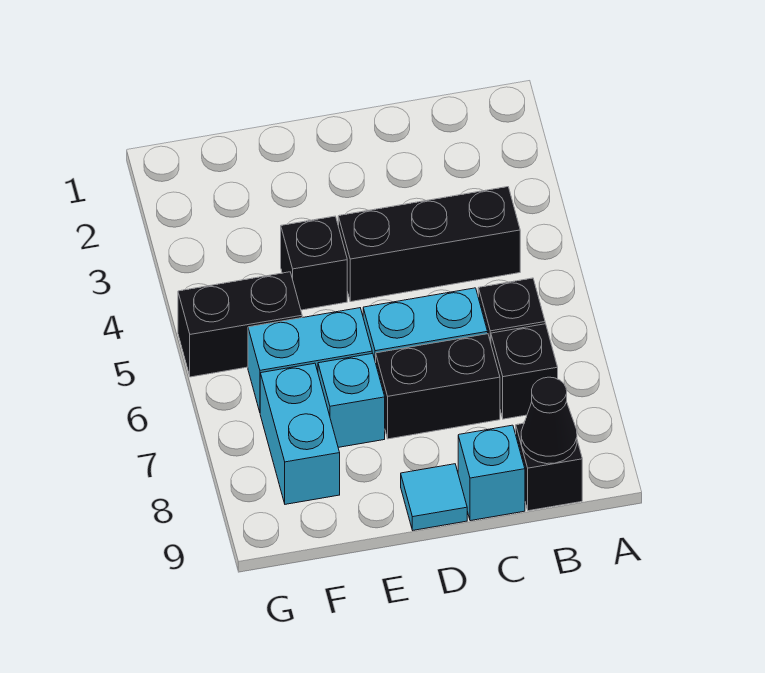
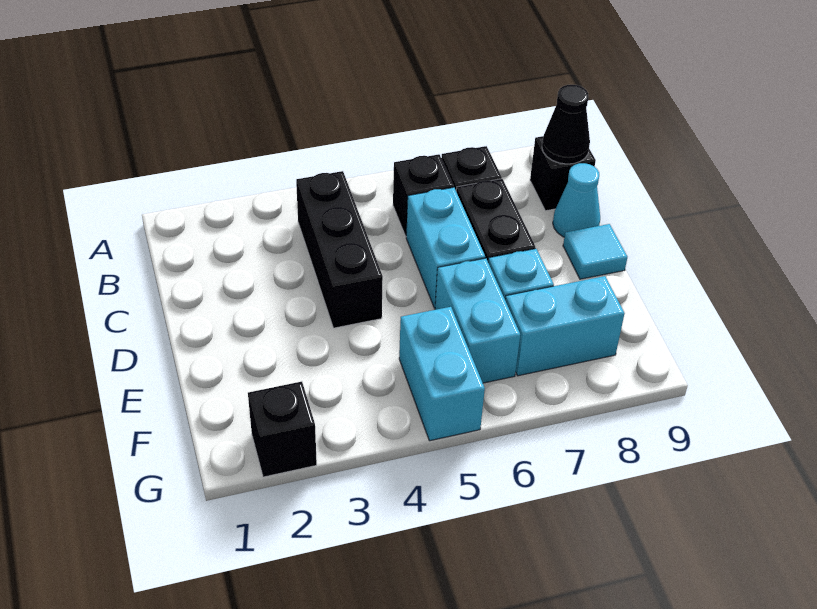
cyan brick C9 level 1 -> cyan cone C9 level 1
black brick E4 level 1 -> black brick G2 level 1
black brick F5:G5 level 1 -> cyan brick F5:G5 level 1

